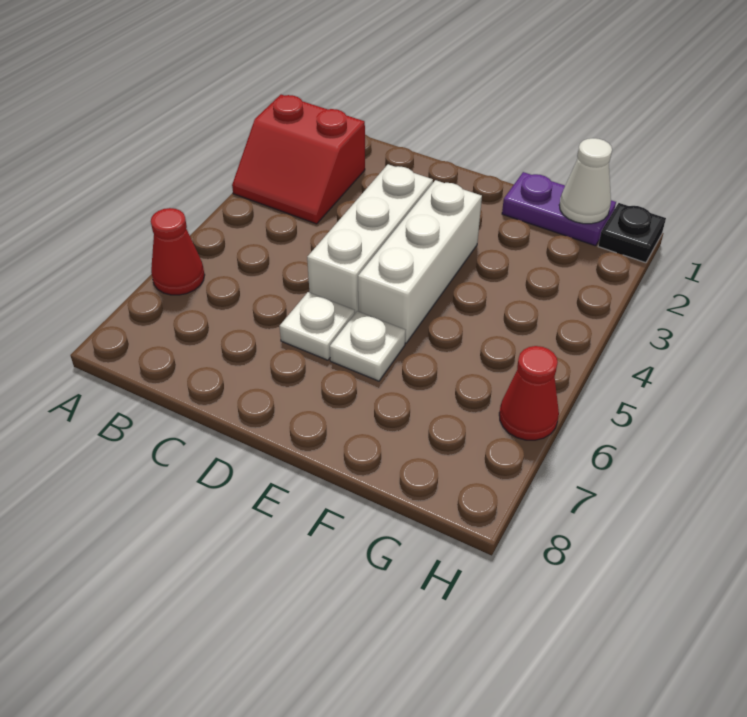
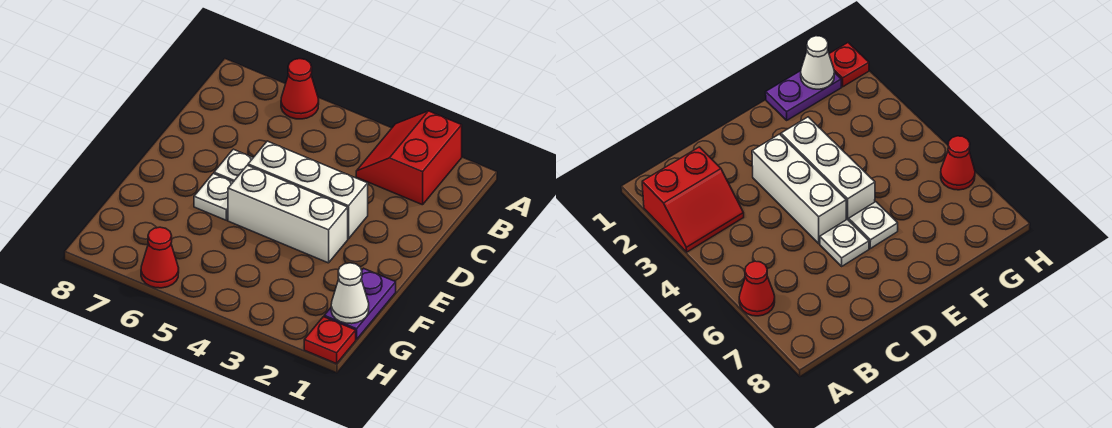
black plate H1 level 1 -> red plate H1 level 1

